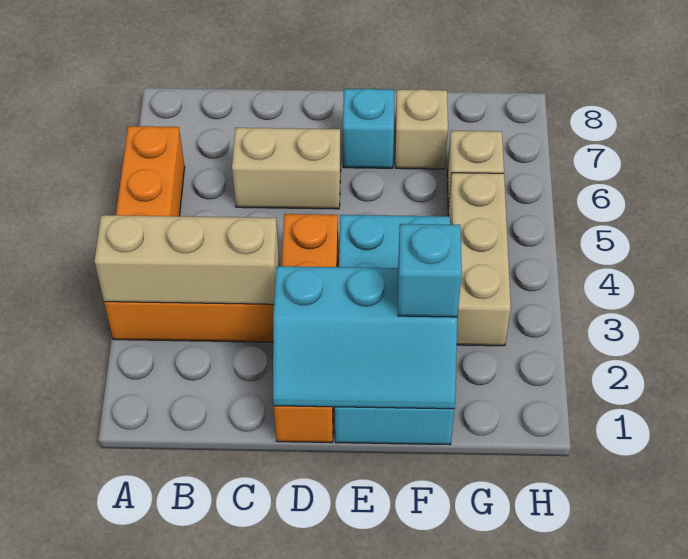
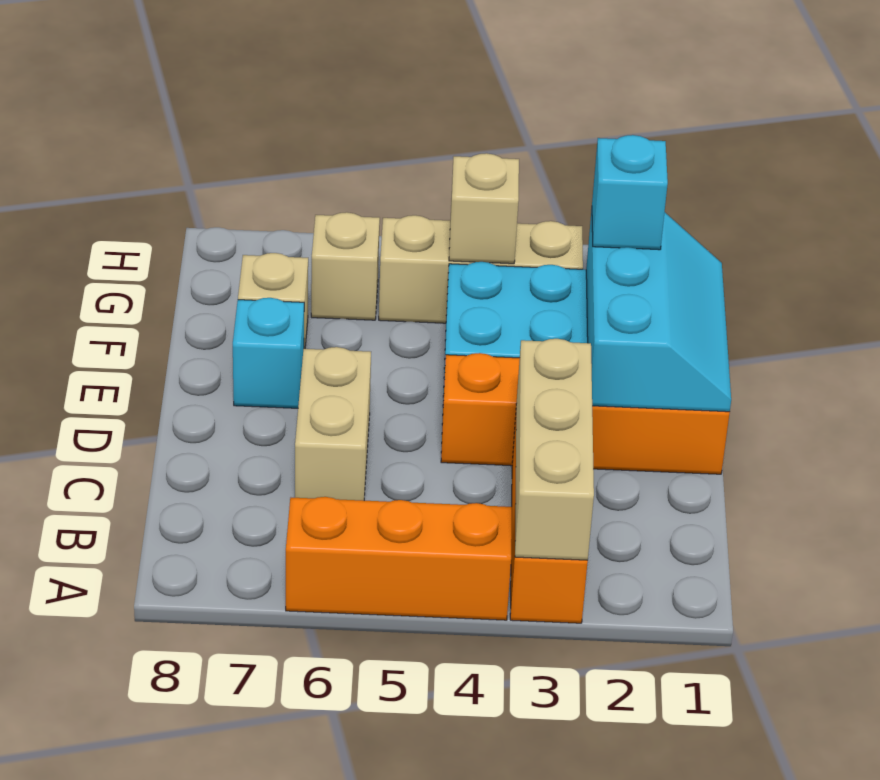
none -> tan brick G4 level 2

